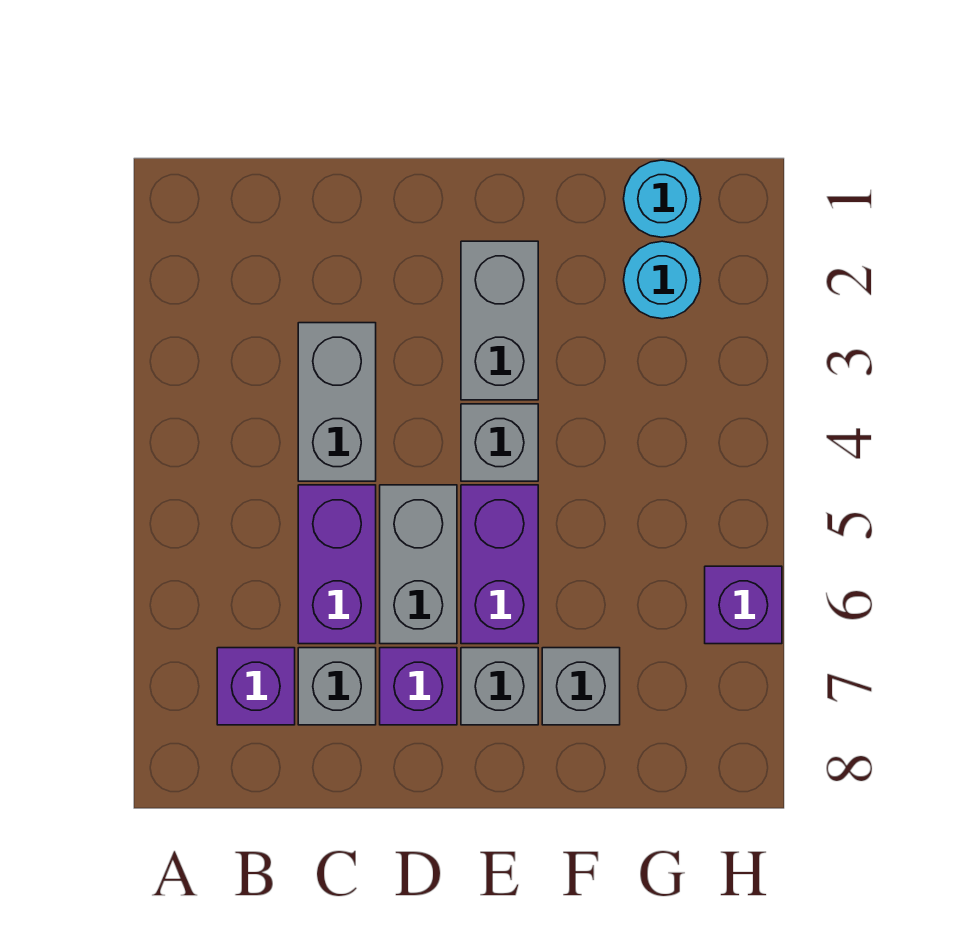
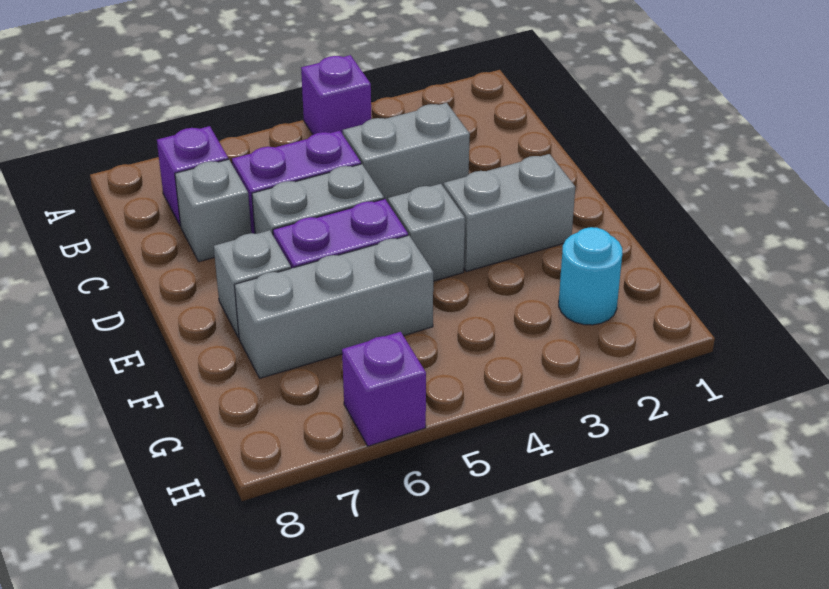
purple brick D7 level 1 -> purple brick A4 level 1
grey brick F7 level 1 -> grey brick F5:F7 level 1
cyan round brick G1 level 1 -> none

